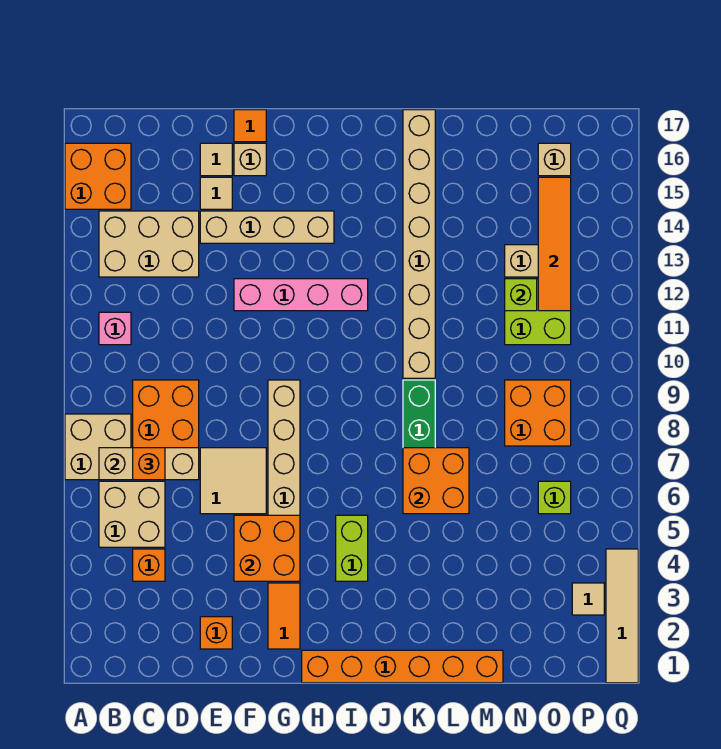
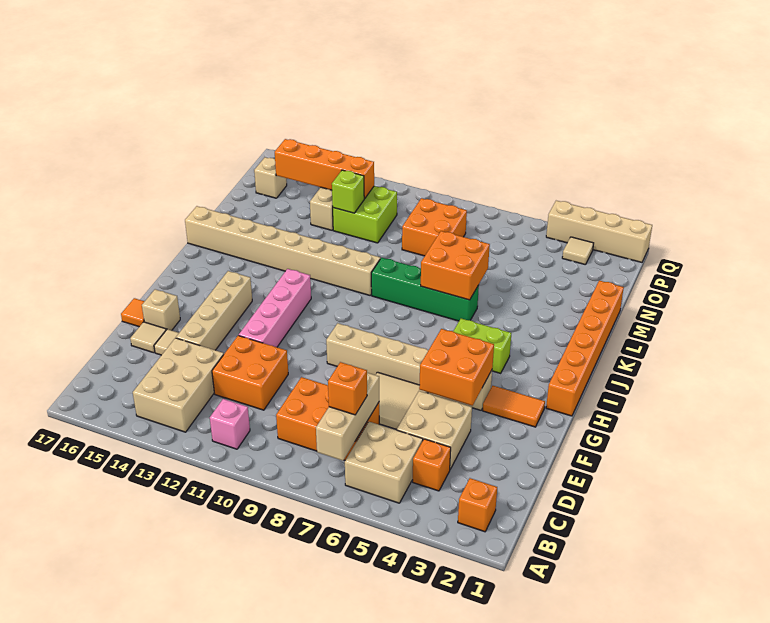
tan brick A7:B8 level 1 -> tan brick D4:E5 level 1
orange brick A15:B16 level 1 -> orange brick D11:E12 level 1
orange brick E2 level 1 -> orange brick B2 level 1
lime brick O6 level 1 -> none
orange tile O12:O15 level 2 -> orange brick O12:O15 level 2
tan tile Q1:Q4 level 1 -> tan brick Q1:Q4 level 1

